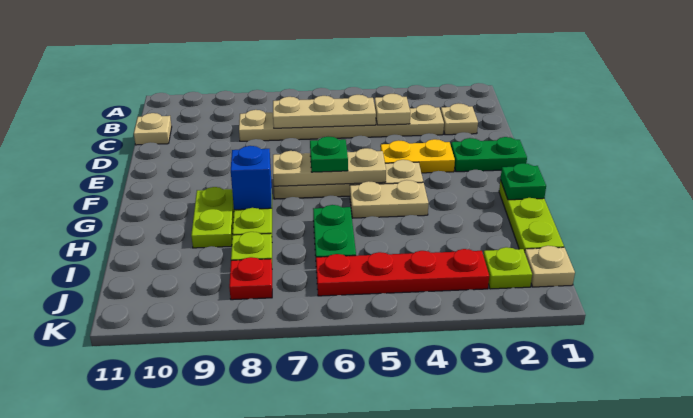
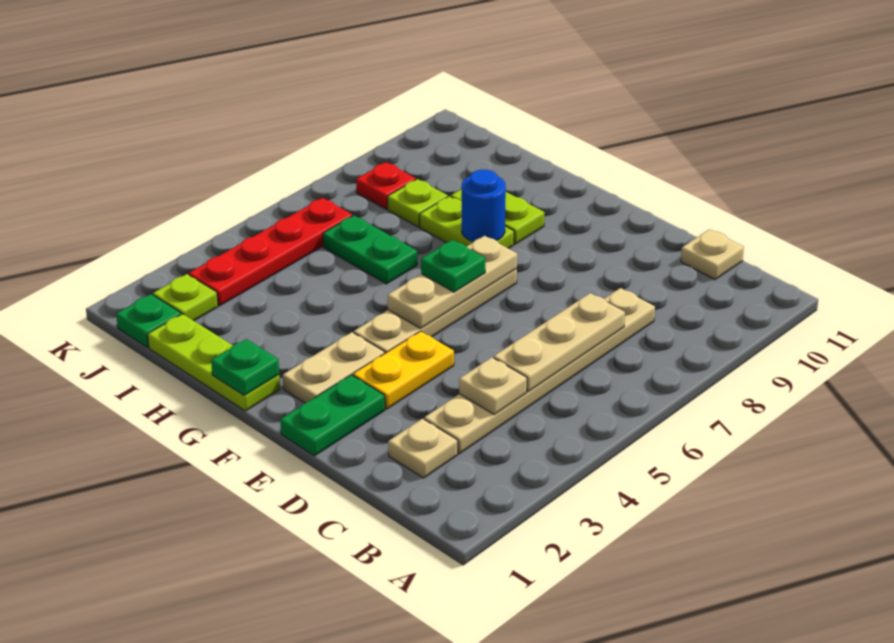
tan plate G4:G5 level 1 -> tan plate F2:F3 level 1
blue brick G8 level 2 -> blue round brick G8 level 2
tan plate J1 level 1 -> green plate J1 level 1

